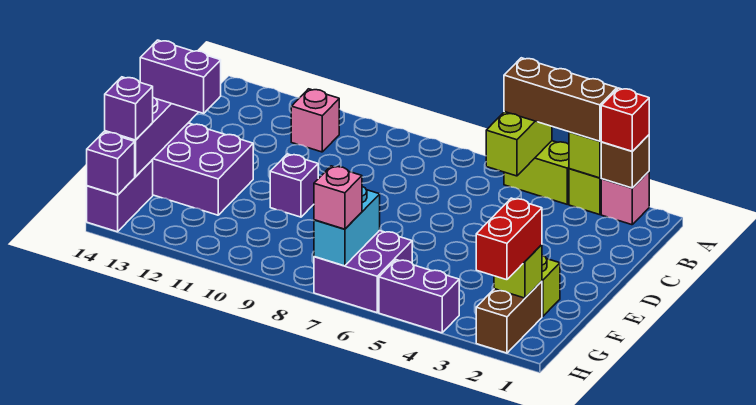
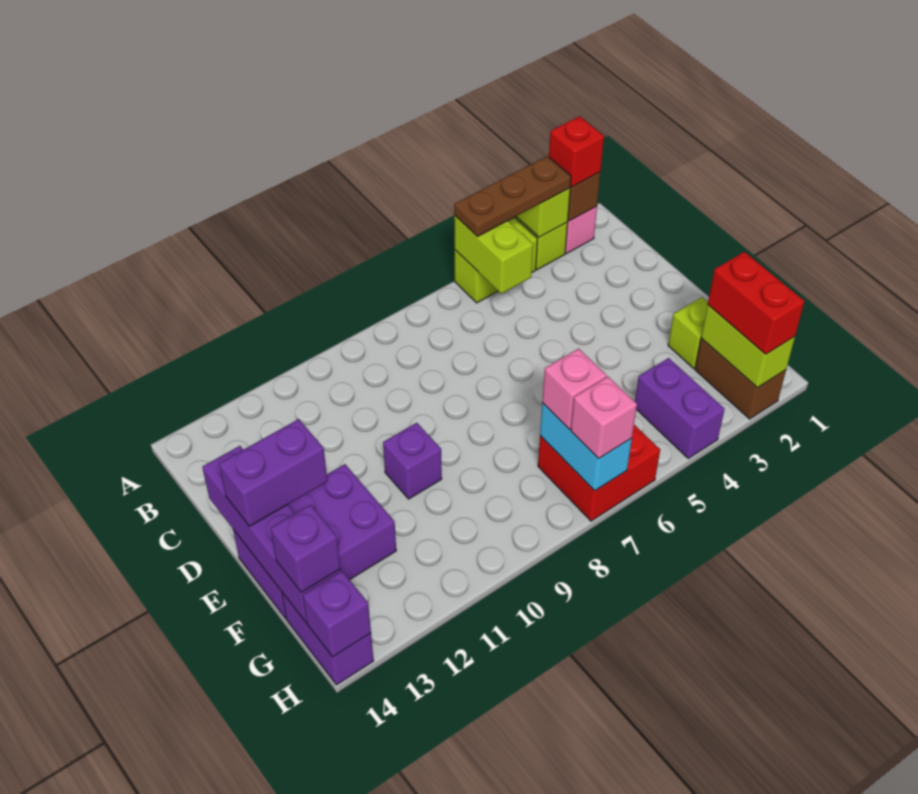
brown brick A3:A5 level 3 -> brown plate A3:A5 level 3
pink brick B11 level 1 -> pink brick G7 level 3
lime brick G2 level 2 -> lime brick G2:H2 level 2
purple brick G6:H7 level 1 -> red brick G6:H7 level 1
purple brick H4:H5 level 1 -> purple brick G4:H4 level 1

